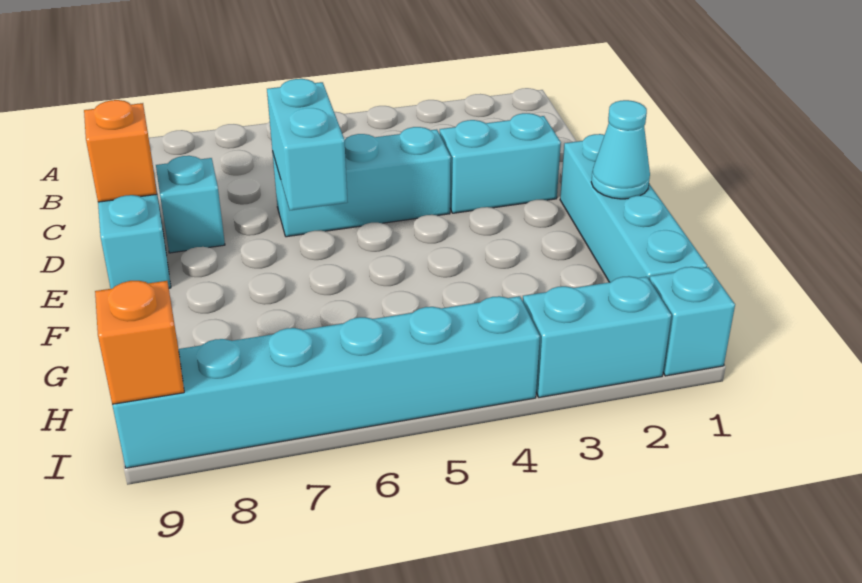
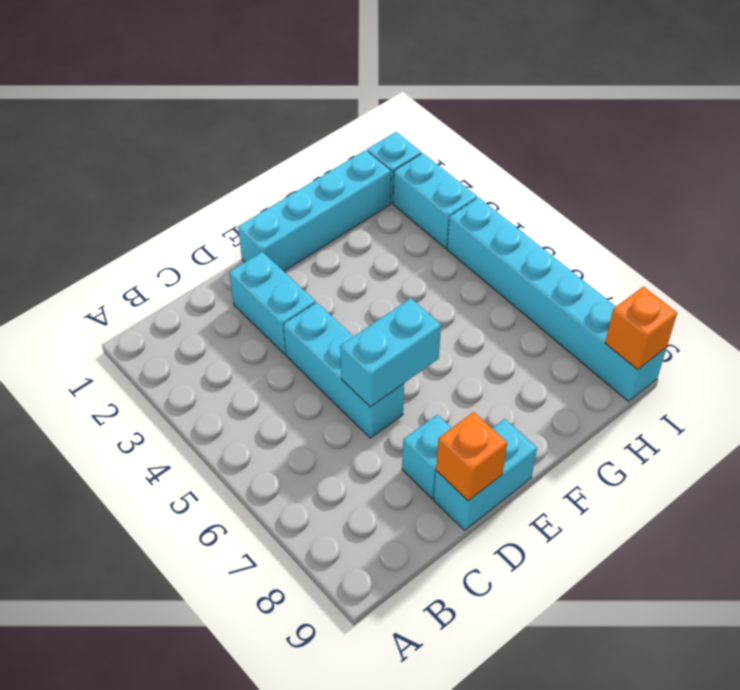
cyan cone F1 level 2 -> none

